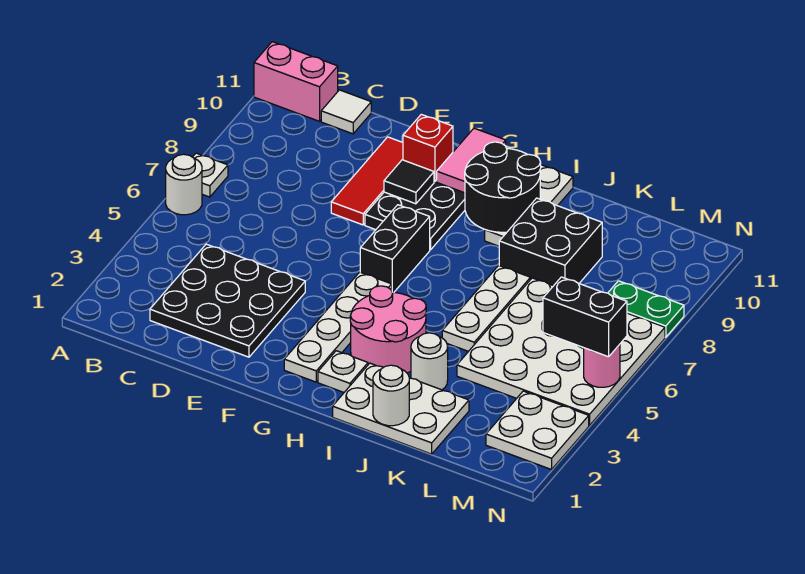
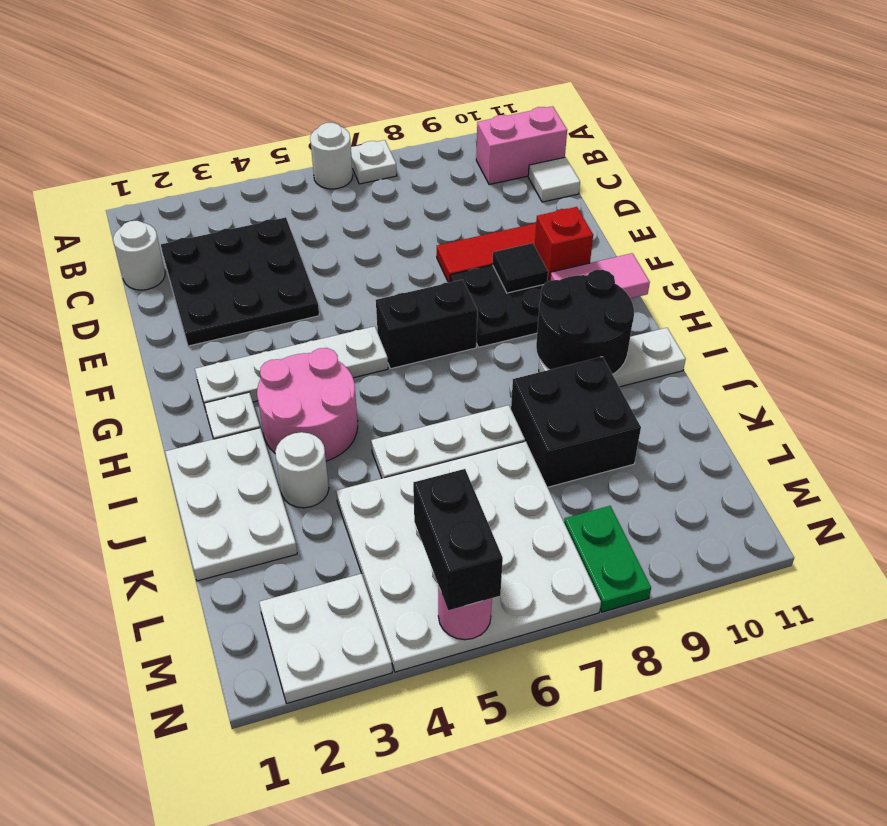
pink brick A11:B11 level 1 -> pink brick B10:B11 level 1
white round brick J1 level 2 -> white round brick C1 level 1

